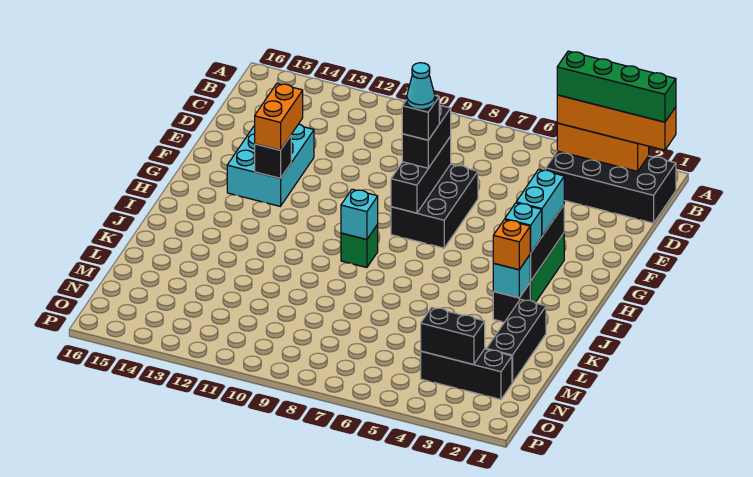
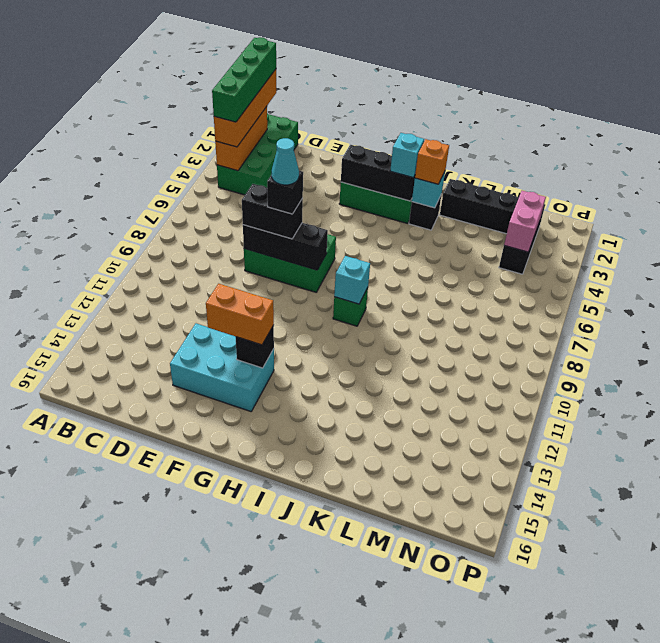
black brick B1:C4 level 1 -> green brick B1:C4 level 1
black brick E7:G8 level 1 -> green brick E7:G8 level 1
cyan brick G3:H3 level 3 -> none
black brick N3:N4 level 2 -> pink brick N3:N4 level 2

